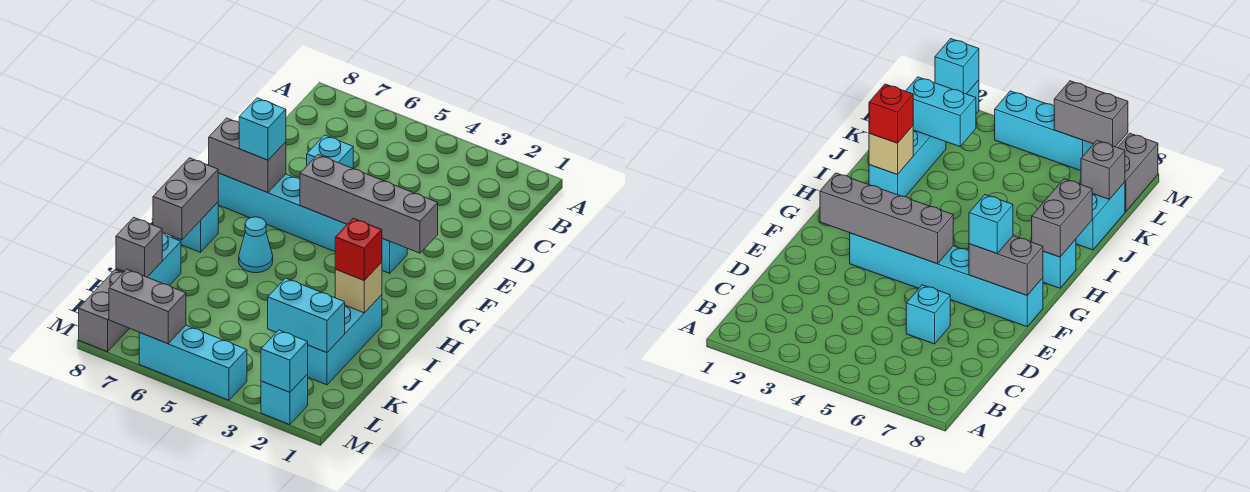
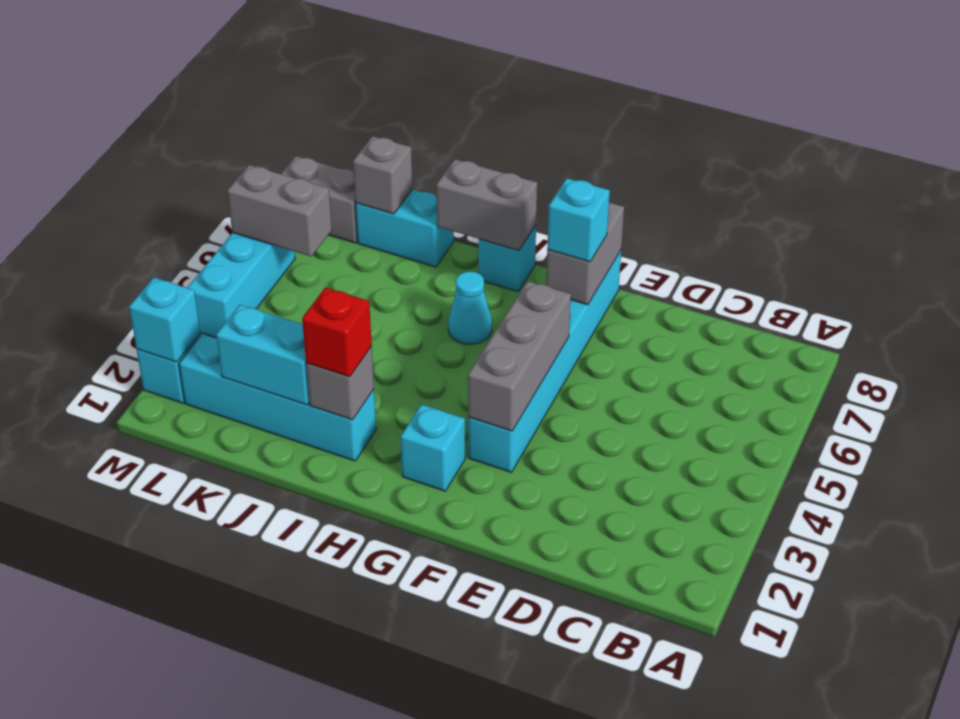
cyan brick D6 level 1 -> cyan brick G2 level 1
grey brick F2:F5 level 2 -> grey brick F3:F5 level 2
cyan brick I2:K2 level 1 -> cyan brick I2:L2 level 1
tan brick I2 level 2 -> grey brick I2 level 2
cyan brick K2:K3 level 2 -> cyan brick J2:K2 level 2
grey brick M6:M7 level 2 -> grey brick L6:M6 level 2

